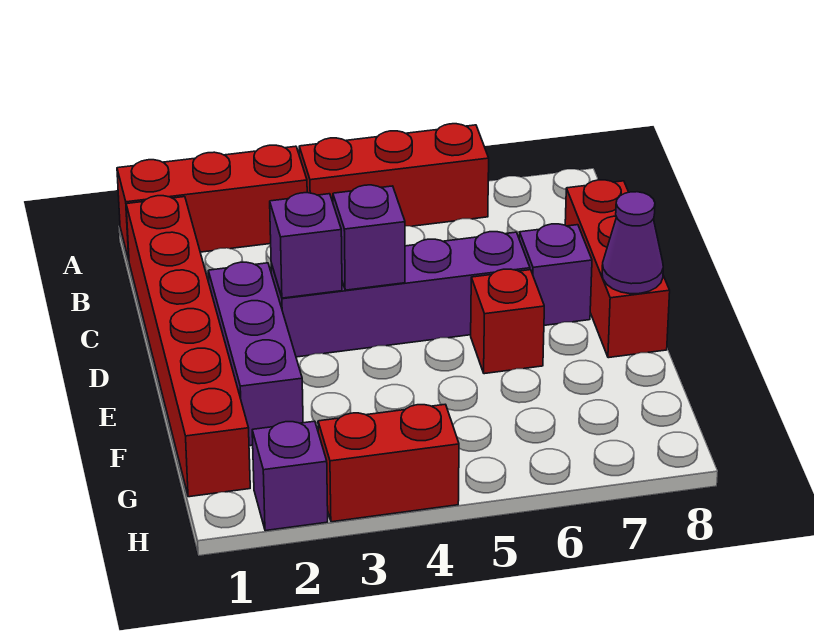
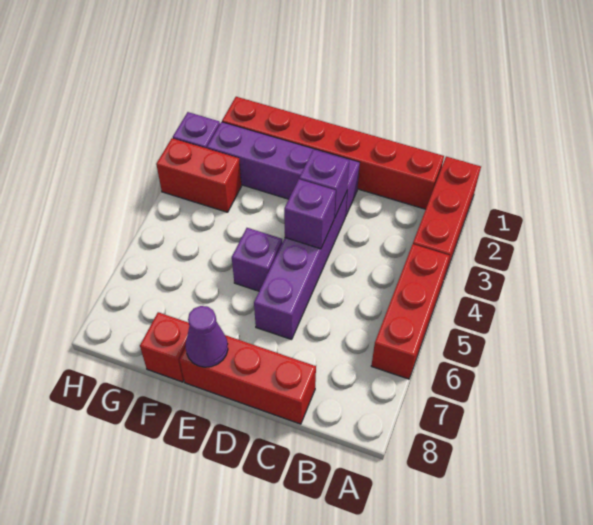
purple brick D2:F2 level 1 -> purple brick D2:G2 level 1
purple brick D7 level 1 -> purple brick E5 level 1
red brick E6 level 1 -> red brick F8 level 1
red brick H3:H4 level 1 -> red brick G3:H3 level 1

